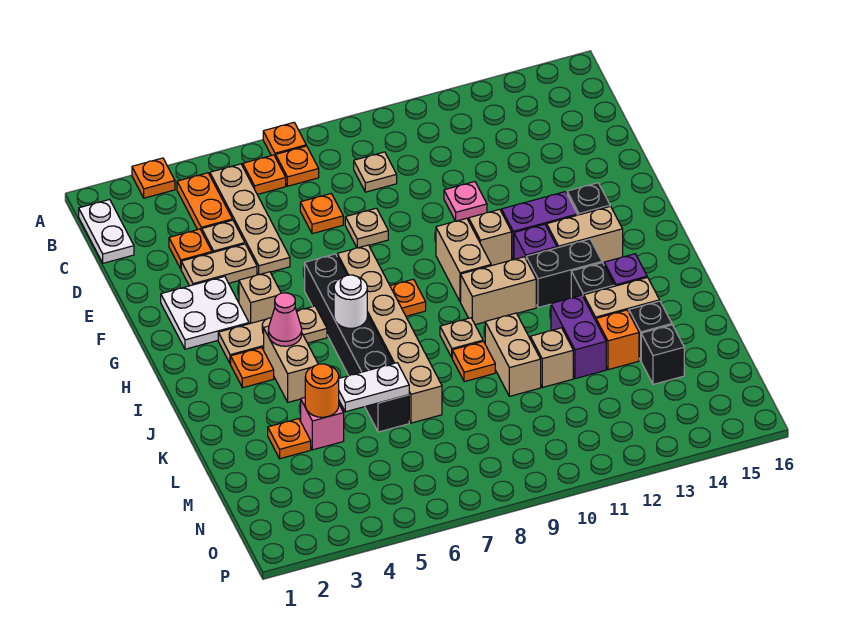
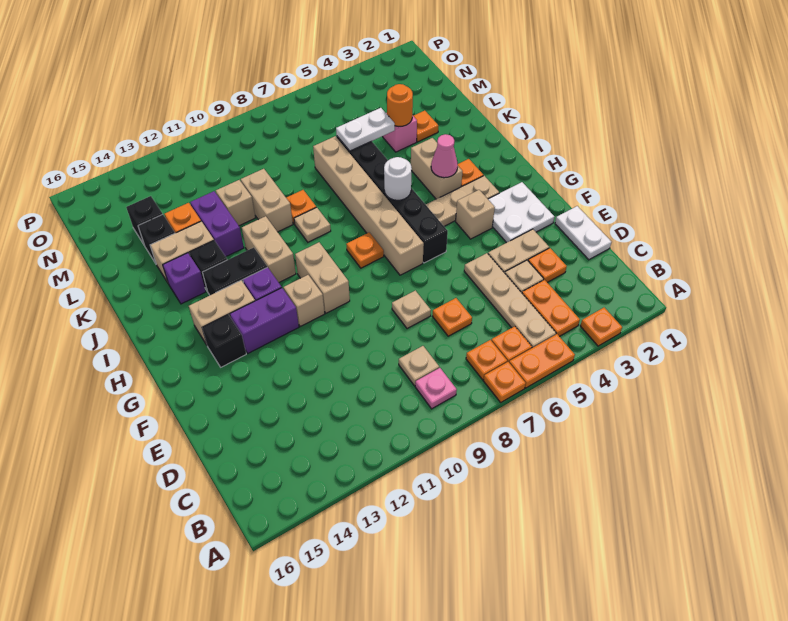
none -> orange plate A5:A6 level 1
white plate B1:C1 level 1 -> white plate D1:E1 level 1
pink plate E11 level 1 -> pink plate B9 level 1
tan brick I10:I11 level 1 -> tan brick I11:J11 level 1

